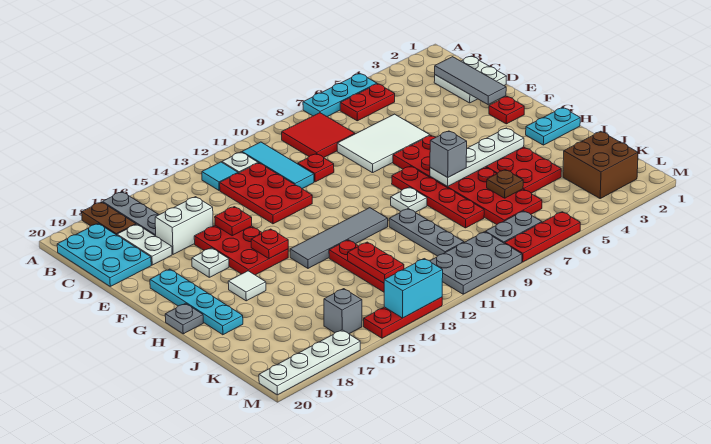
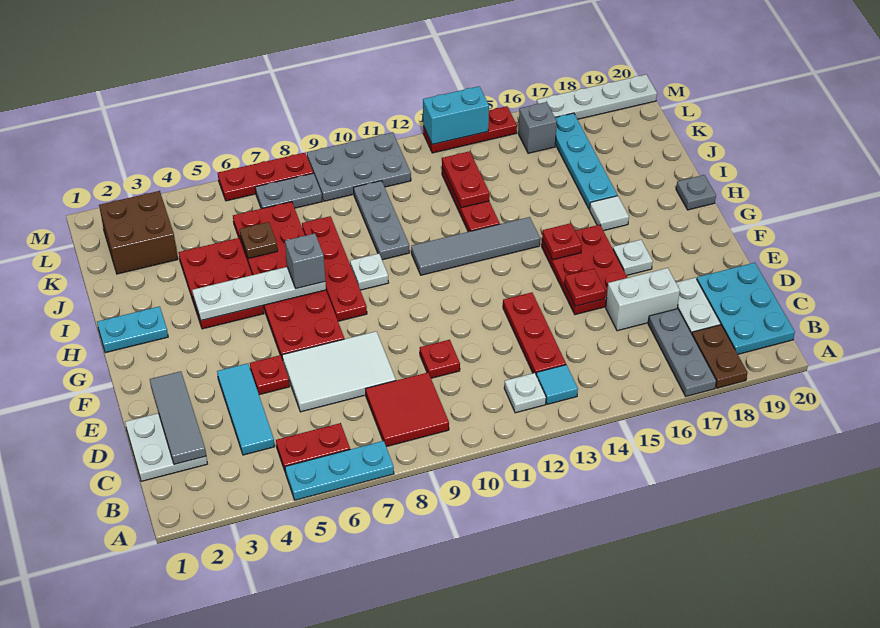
cyan tile B11:D11 level 1 -> cyan tile C4:E4 level 1
red plate C12:E13 level 1 -> red plate C13:E13 level 1
red plate F2 level 1 -> red plate E5 level 1
cyan plate F19:I19 level 1 -> cyan plate I17:L17 level 1

